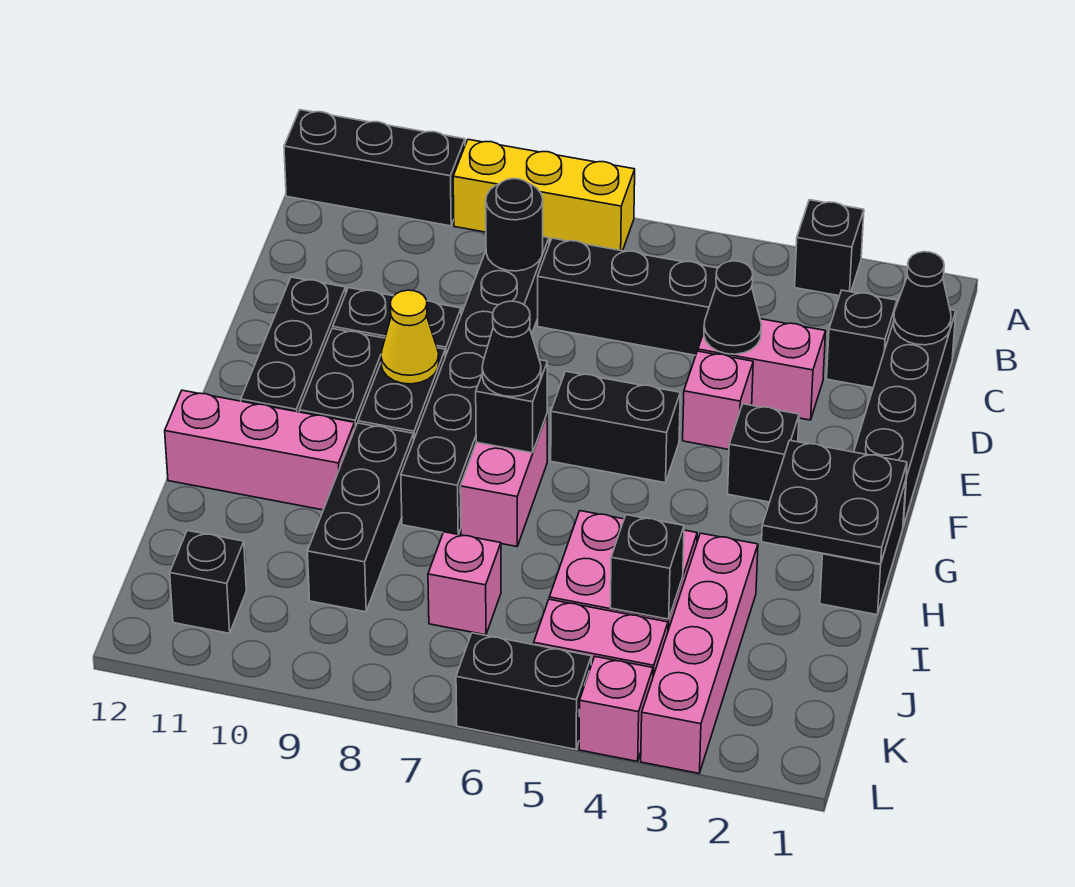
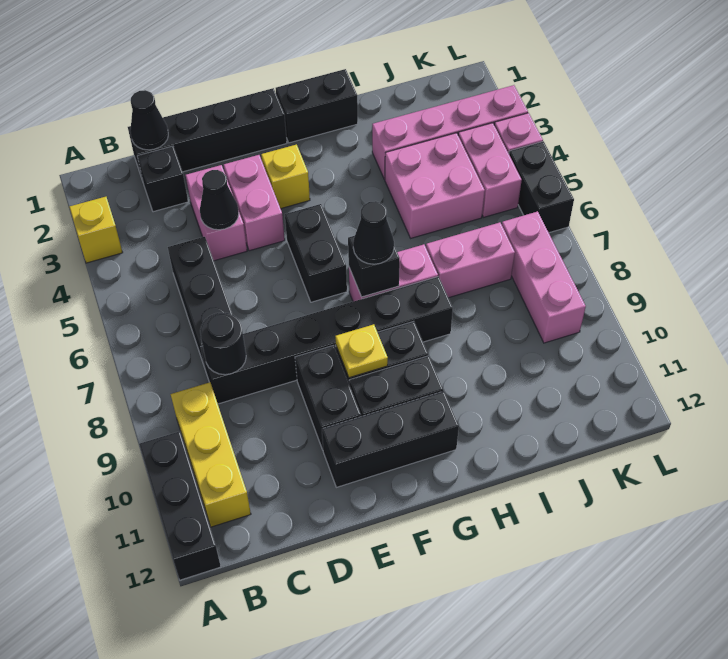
black brick A3 level 1 -> yellow brick A3 level 1
yellow brick A7:A9 level 1 -> yellow brick B9:B11 level 1
pink brick E4 level 1 -> pink brick E3:E4 level 1
black brick F3 level 1 -> yellow brick F3 level 1
yellow cone F9 level 2 -> yellow plate F9 level 2
black plate G1:H2 level 2 -> none
black brick H9:J9 level 1 -> none
pink brick H10:H12 level 1 -> pink brick K7:K9 level 1
black brick J4 level 2 -> none
pink brick J7 level 1 -> pink brick I7:J7 level 1
black brick K11 level 1 -> none

